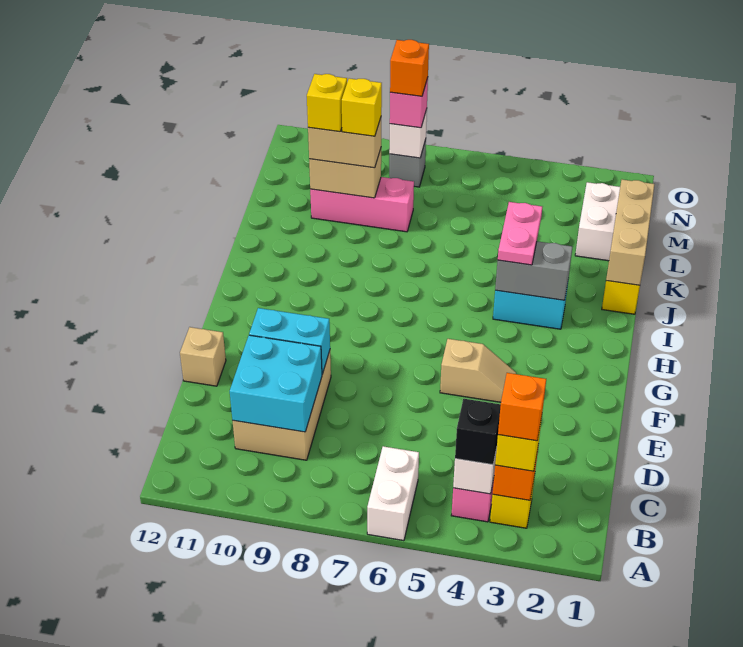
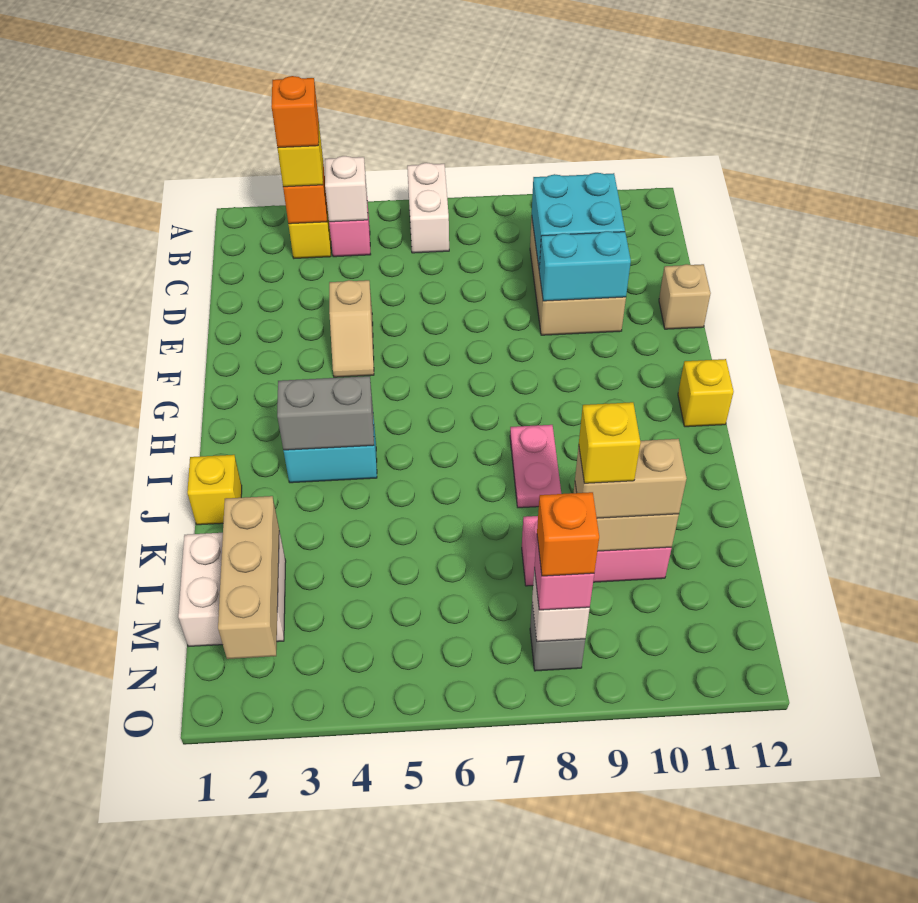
black brick B4 level 3 -> none
tan slope F4:F5 level 1 top 5 -> tan slope E4:F4 level 1 top E
pink plate I4:J4 level 3 -> pink plate I8:J8 level 1
tan brick J1:L1 level 2 -> tan brick L2:N2 level 2
yellow brick L10 level 4 -> yellow brick H12 level 1

